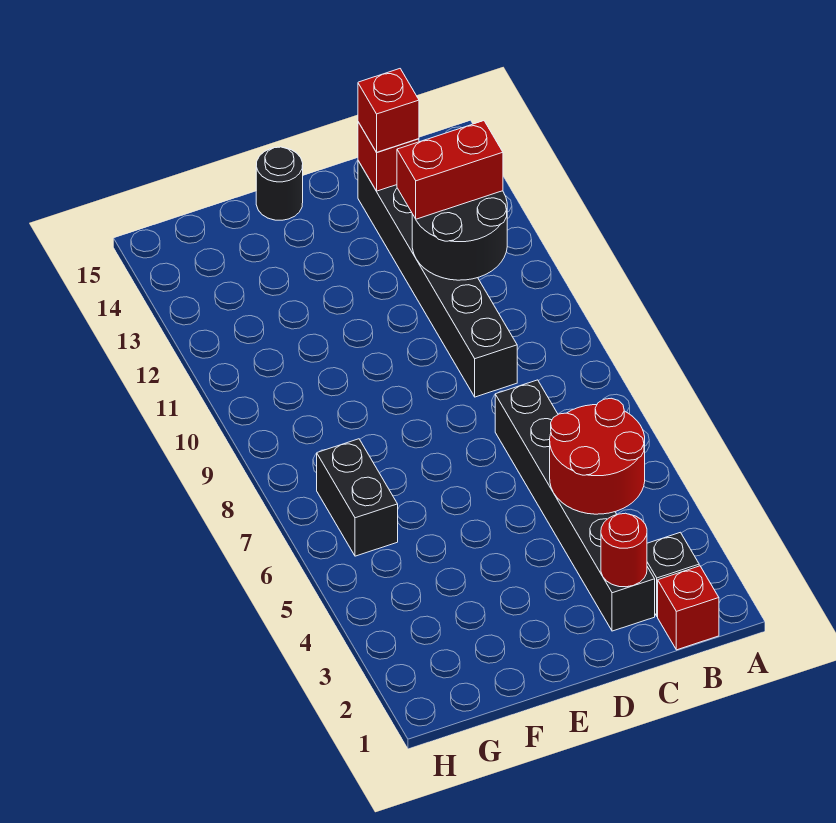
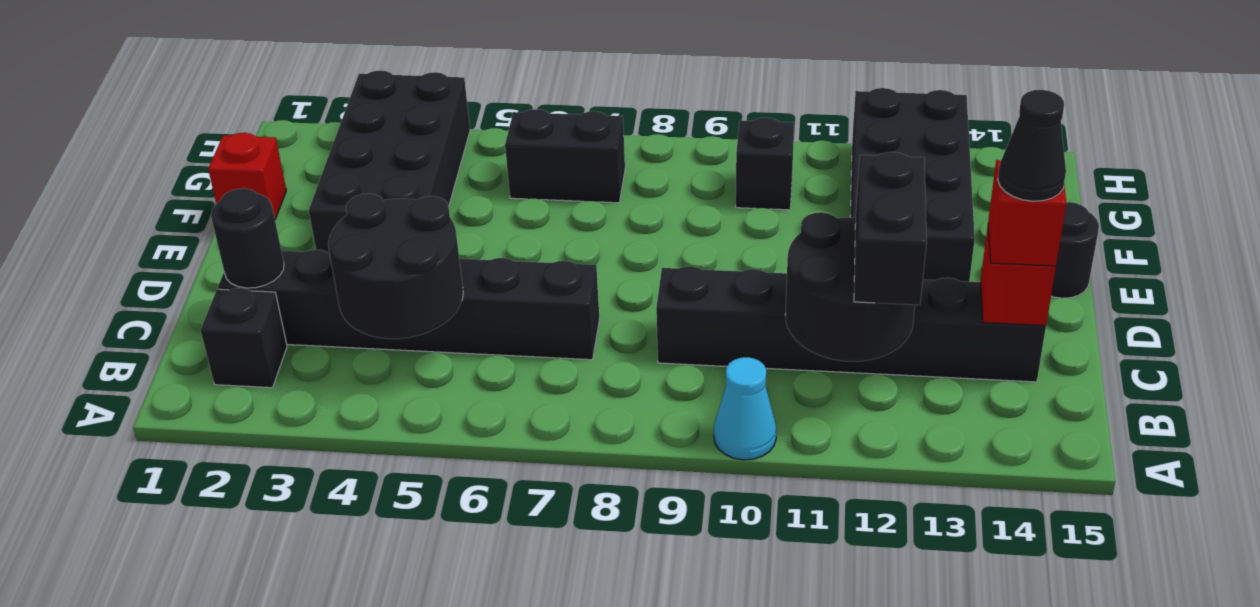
none -> cyan cone A10 level 1
red brick B1 level 1 -> red brick F1 level 1
red round brick B4:C5 level 2 -> black round brick B4:C5 level 2
red brick B12:C12 level 3 -> black brick B12:C12 level 3
red round brick C2 level 2 -> black round brick C2 level 2
none -> black cone C14 level 4
none -> black brick E3:H4 level 1
none -> black brick E12:H13 level 1
none -> black brick G10 level 1

